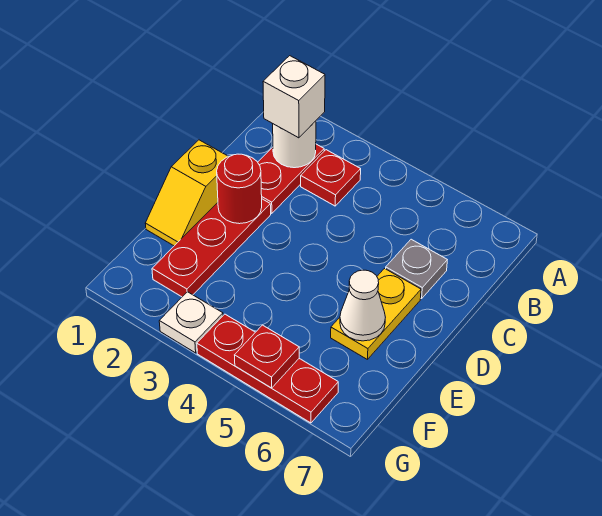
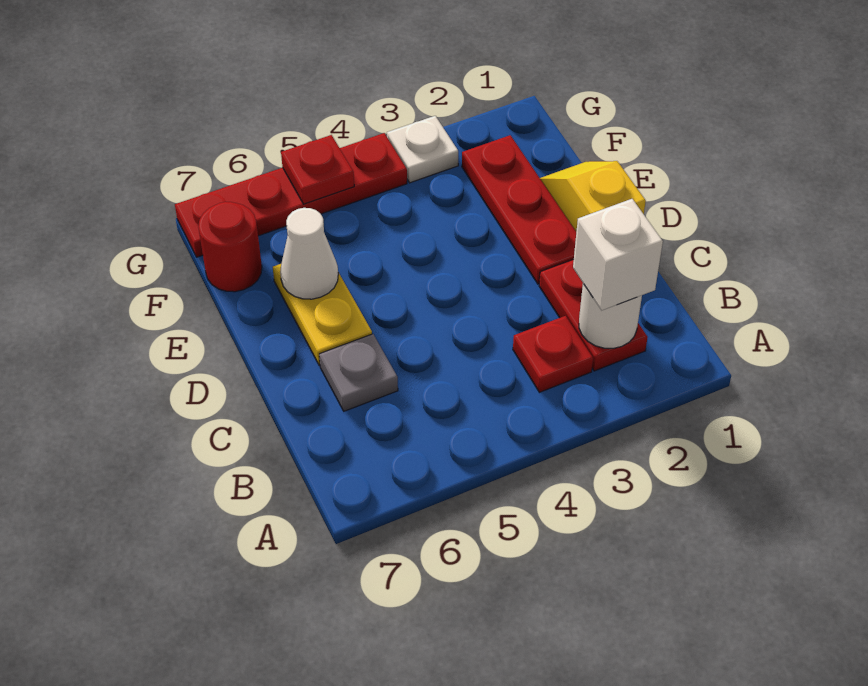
red round brick D2 level 2 -> red round brick F7 level 1
red plate G4:G6 level 1 -> red plate G4:G7 level 1

